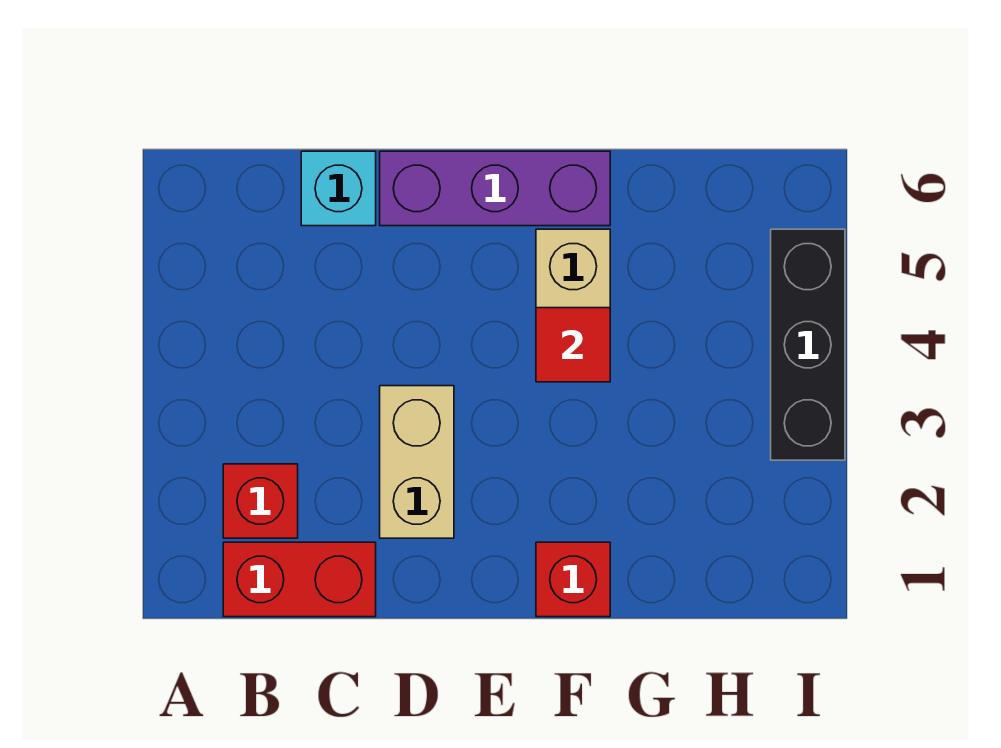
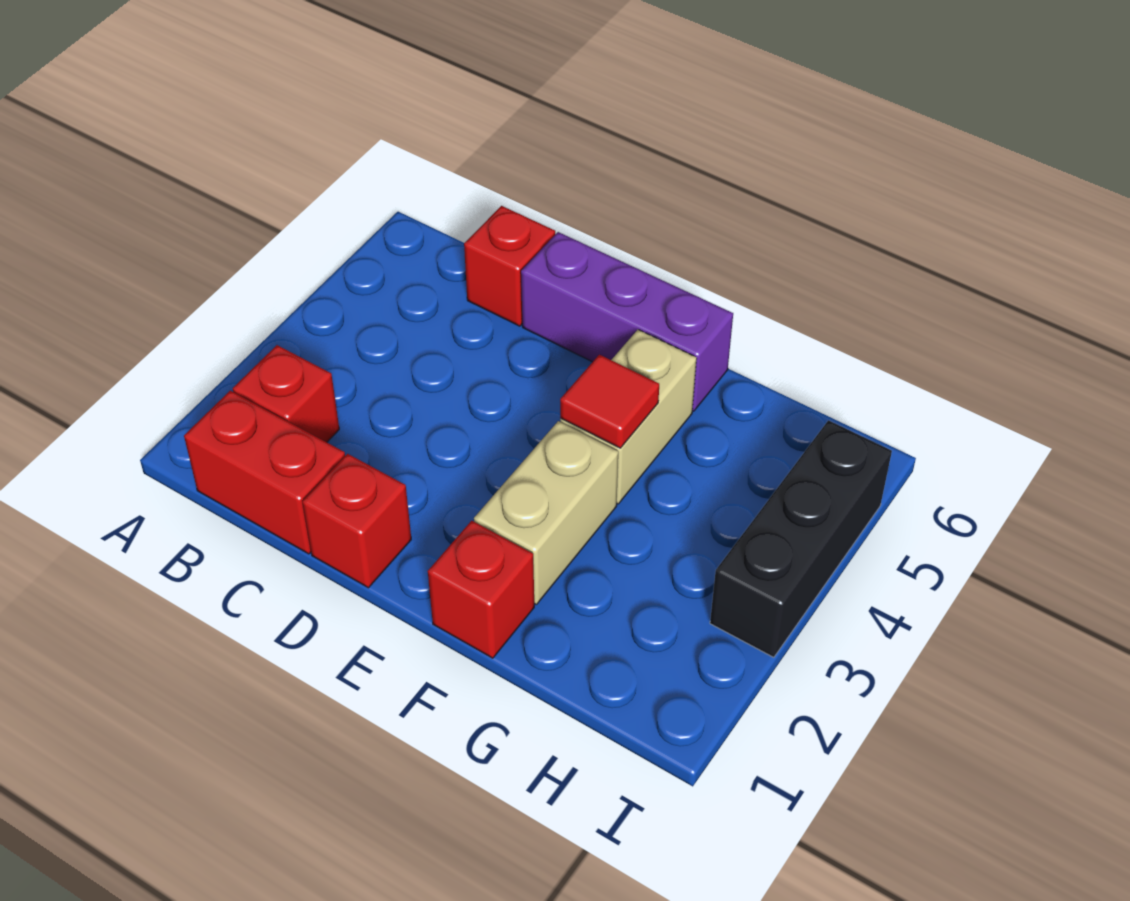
cyan brick C6 level 1 -> red brick C6 level 1
none -> red brick D1 level 1
tan brick D2:D3 level 1 -> tan brick F2:F3 level 1

